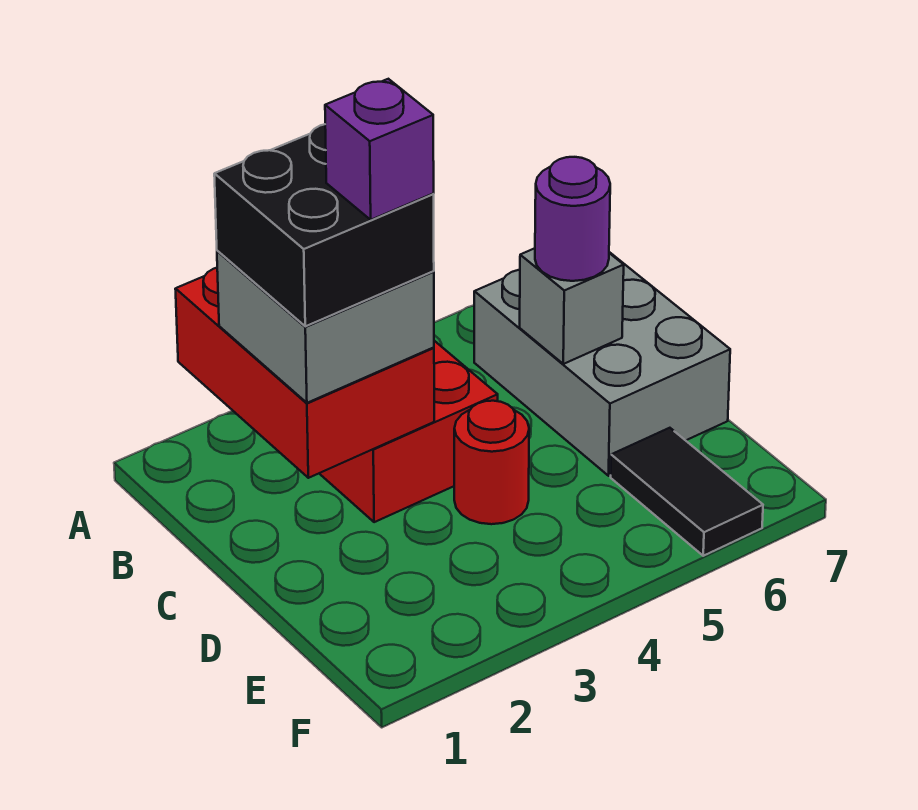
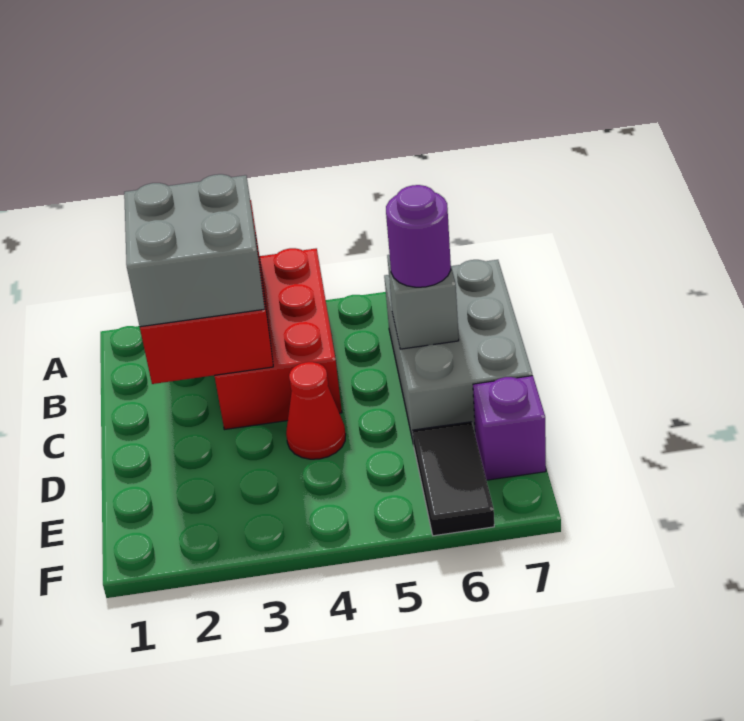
black brick B2:C3 level 4 -> none
purple brick C3 level 5 -> purple brick E7 level 1
red round brick D4 level 1 -> red cone D4 level 1

